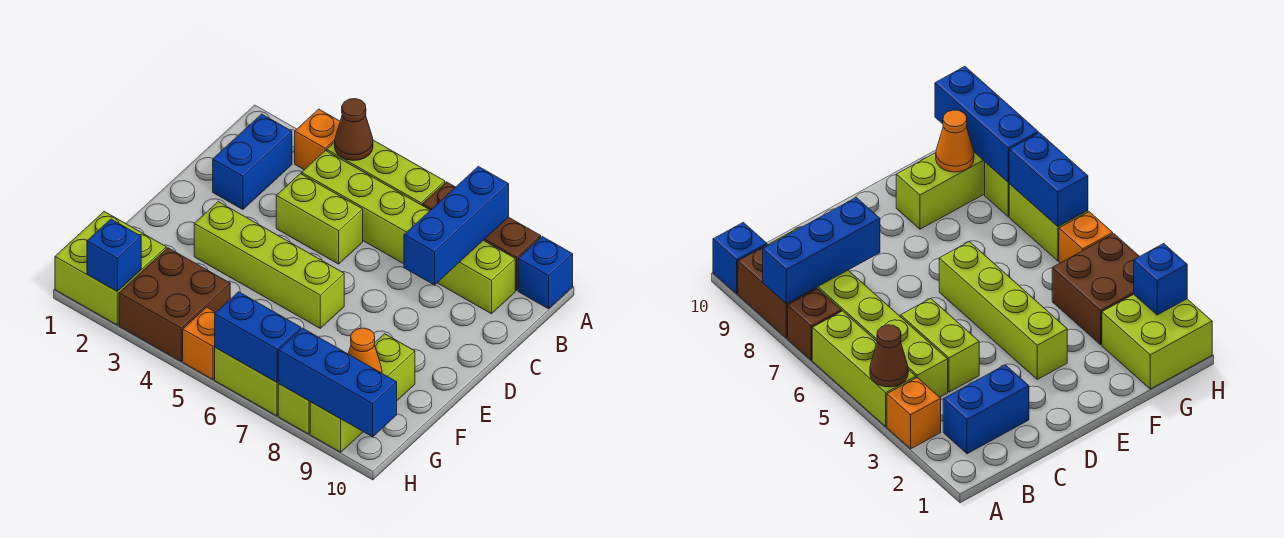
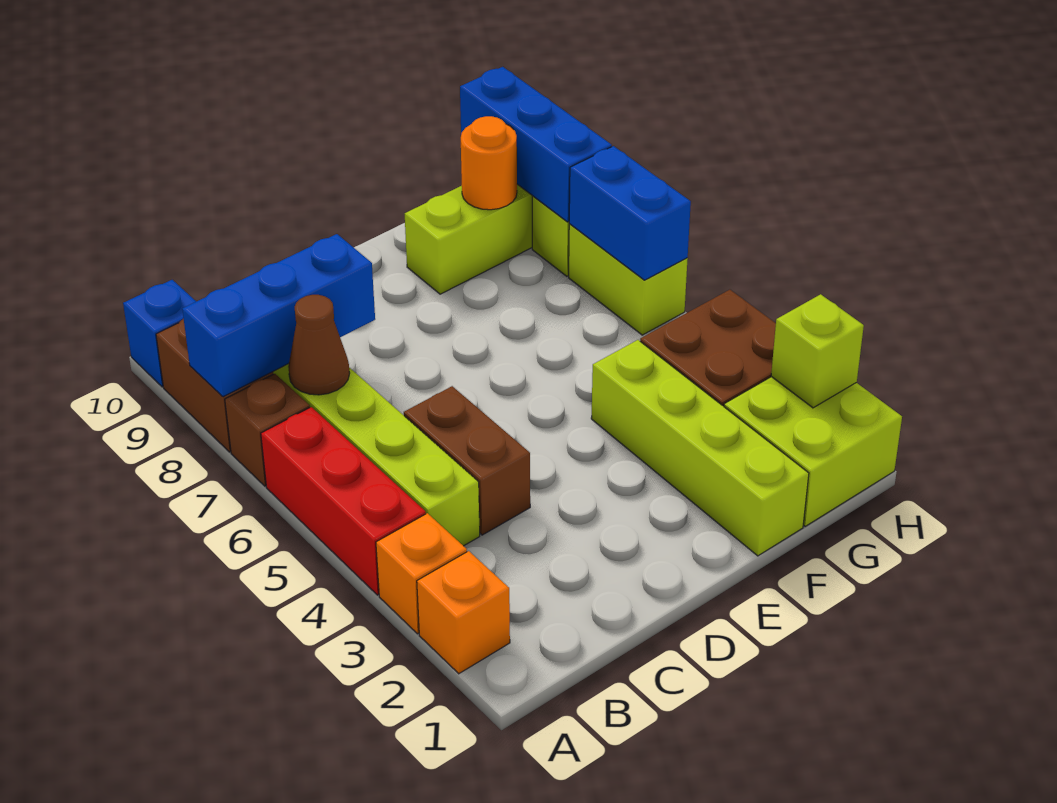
lime brick A4:A6 level 1 -> red brick A4:A6 level 1
brown cone A4 level 2 -> brown cone B7 level 2
blue brick B2:C2 level 1 -> none
lime brick C4:C5 level 1 -> brown brick C4:C5 level 1
lime brick E3:E6 level 1 -> lime brick F1:F4 level 1
orange cone G9 level 2 -> orange round brick G9 level 2
blue brick H2 level 2 -> lime brick H2 level 2
orange brick H5 level 1 -> orange brick A2 level 1

